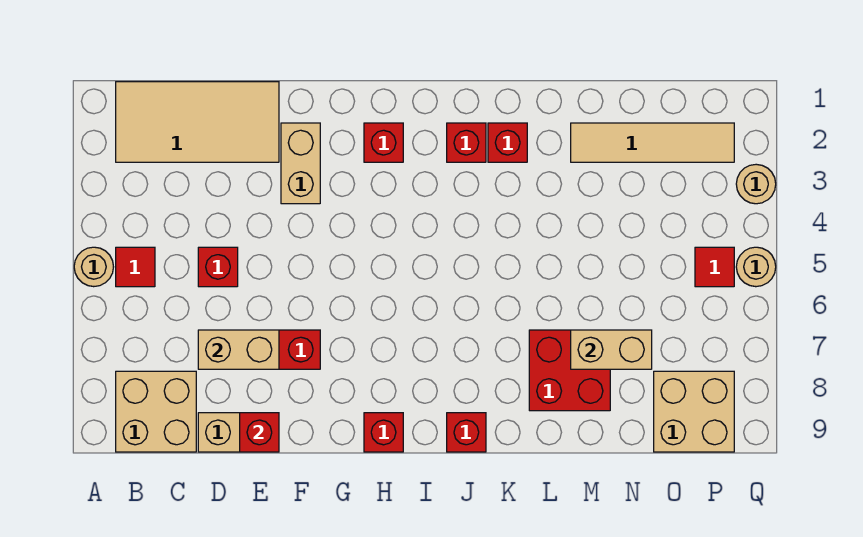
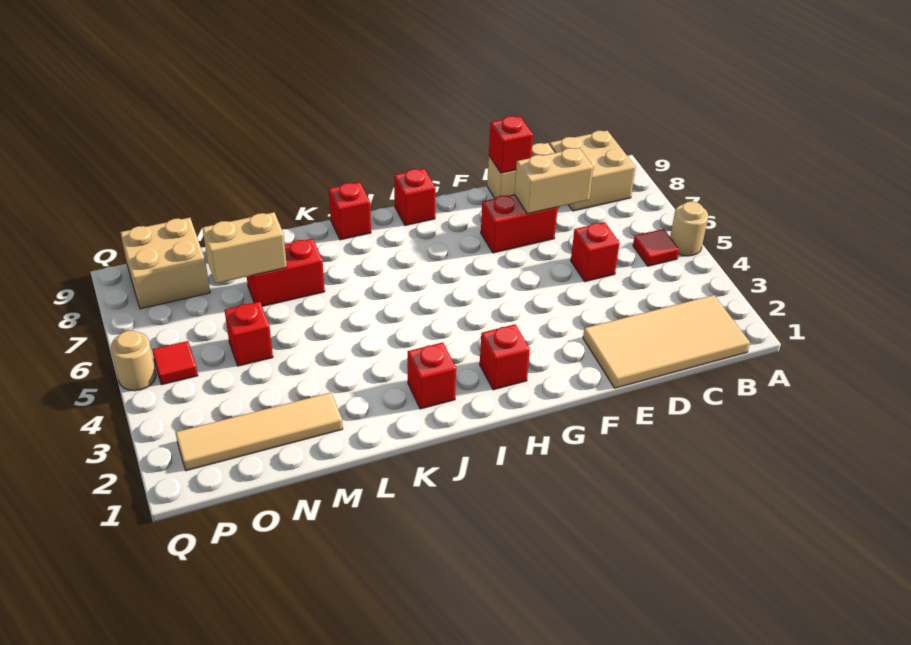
tan brick F2:F3 level 1 -> none
red brick K2 level 1 -> red brick N5 level 1
red brick L7:M8 level 1 -> red brick L7:M7 level 1
tan round brick Q3 level 1 -> none

